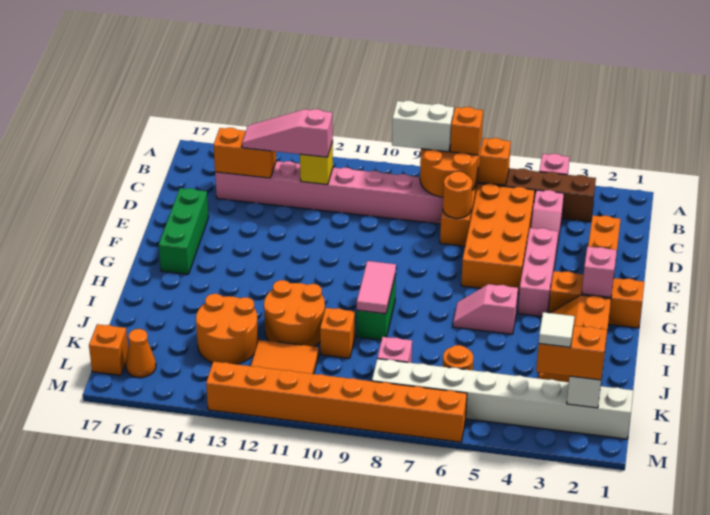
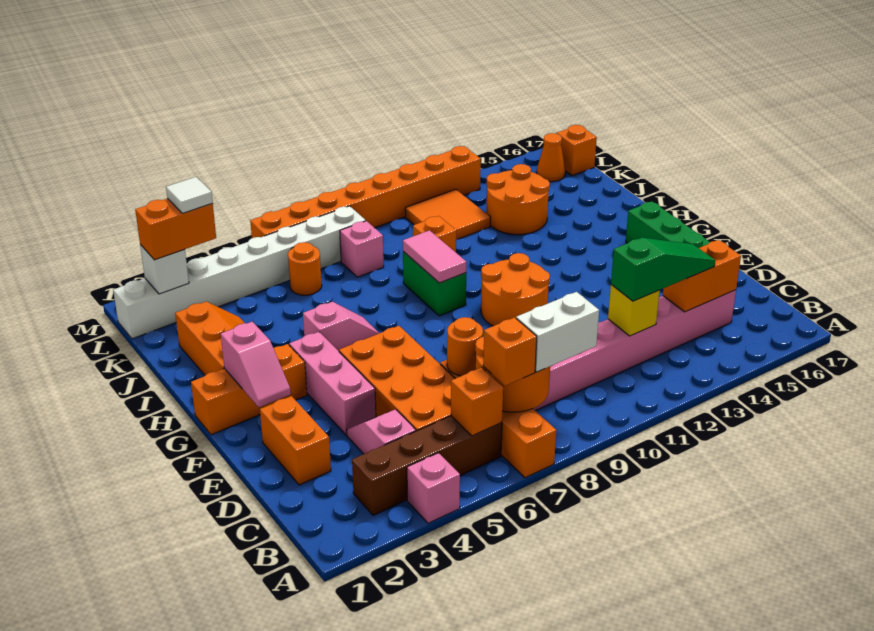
pink slope C12:C14 level 3 top 12 -> green slope C12:C14 level 3 top 12
orange round brick I11:J12 level 1 -> orange round brick F10:G11 level 1

